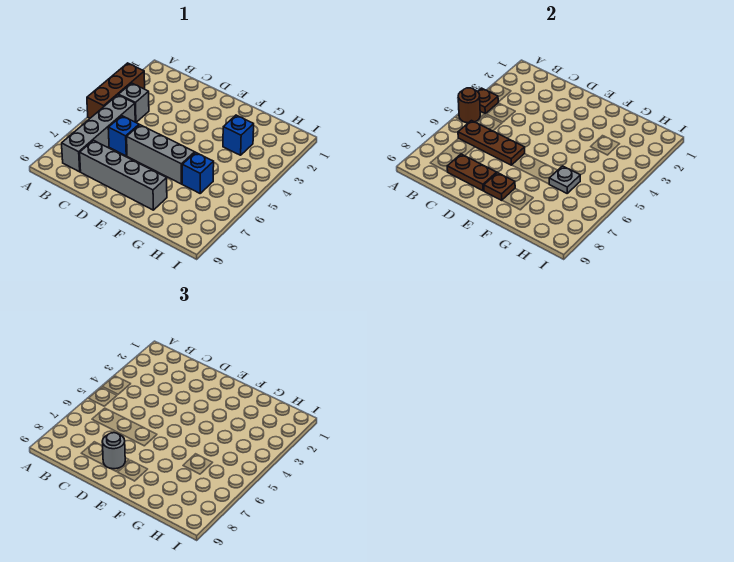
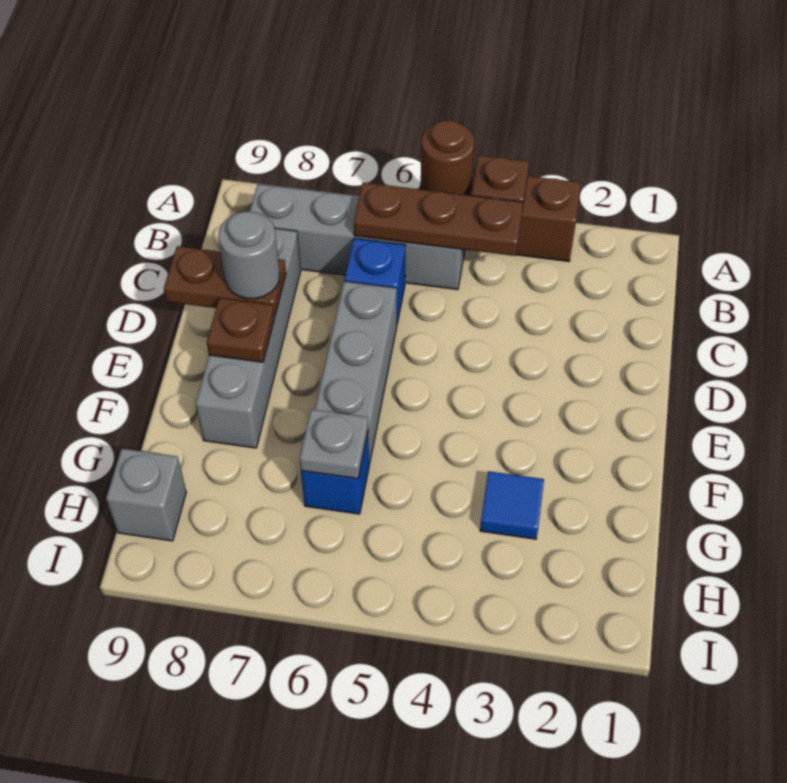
grey brick B4 level 1 -> grey brick H9 level 1
brown plate B6:D6 level 2 -> brown plate B4:B6 level 2
brown plate C8:D8 level 2 -> brown plate D8:D9 level 2
blue brick G3 level 1 -> blue tile G3 level 1

